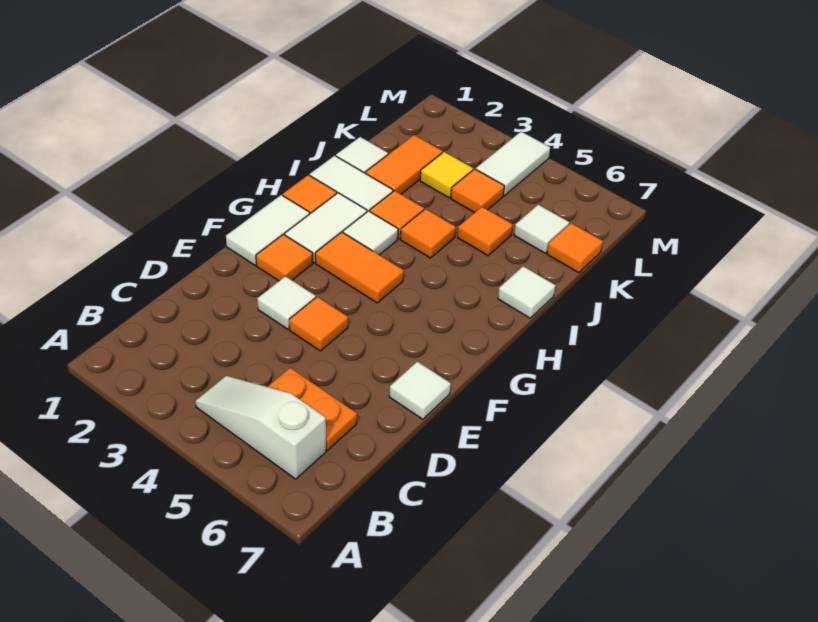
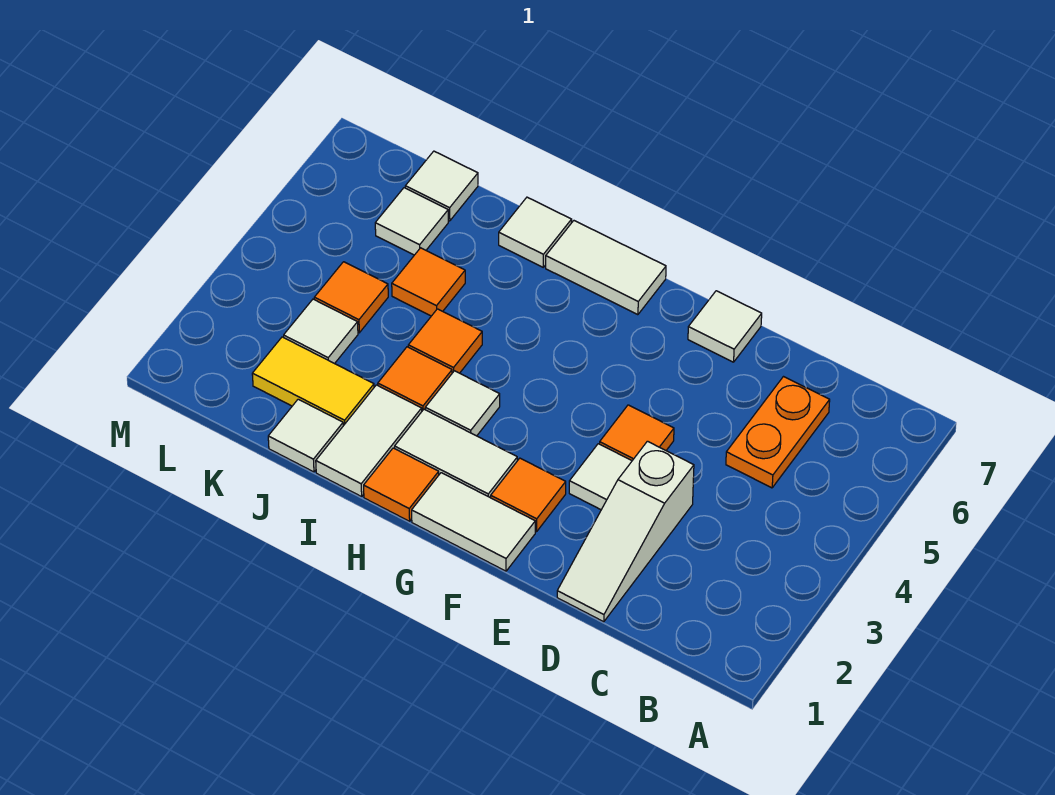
white slope B4:B6 level 1 top 6 -> white slope D1:D3 level 1 top 3
orange tile G3:G4 level 1 -> none
orange tile J2:K2 level 1 -> yellow tile J2:K2 level 1
yellow tile K3 level 1 -> white tile K3 level 1
orange tile K7 level 1 -> white tile K7 level 1
white tile L4:M4 level 1 -> white tile G7:H7 level 1

